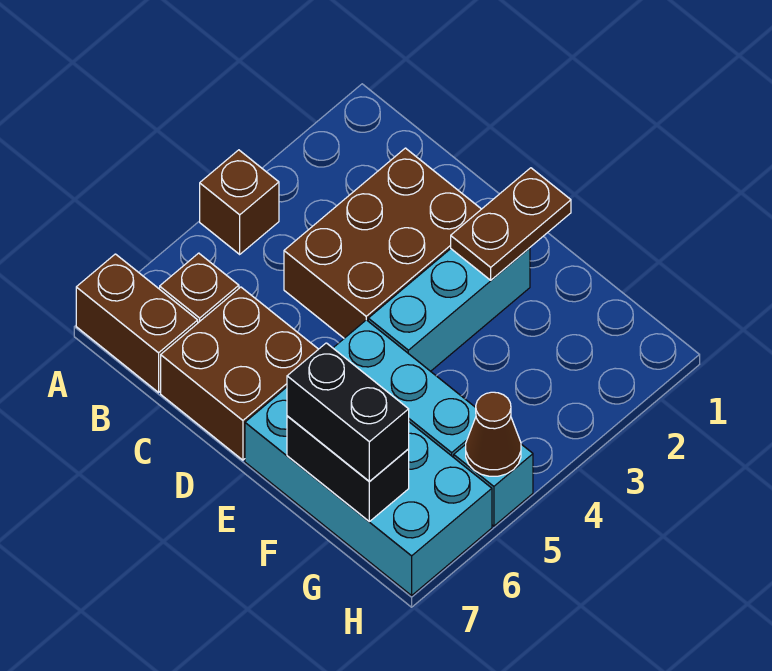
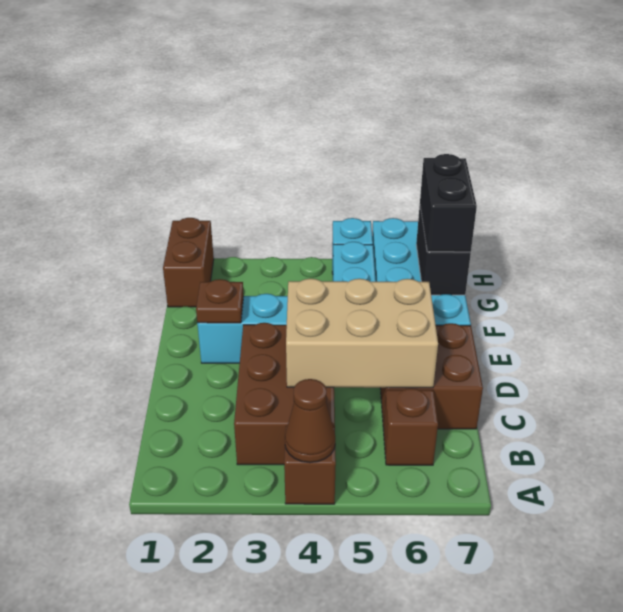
brown brick A7:B7 level 1 -> brown brick G1:H1 level 1
brown brick C2:D4 level 1 -> brown brick B3:D4 level 1
none -> tan brick C4:D6 level 2
brown plate E1:E2 level 2 -> brown plate E2 level 2
brown cone H5 level 2 -> brown cone A4 level 2

